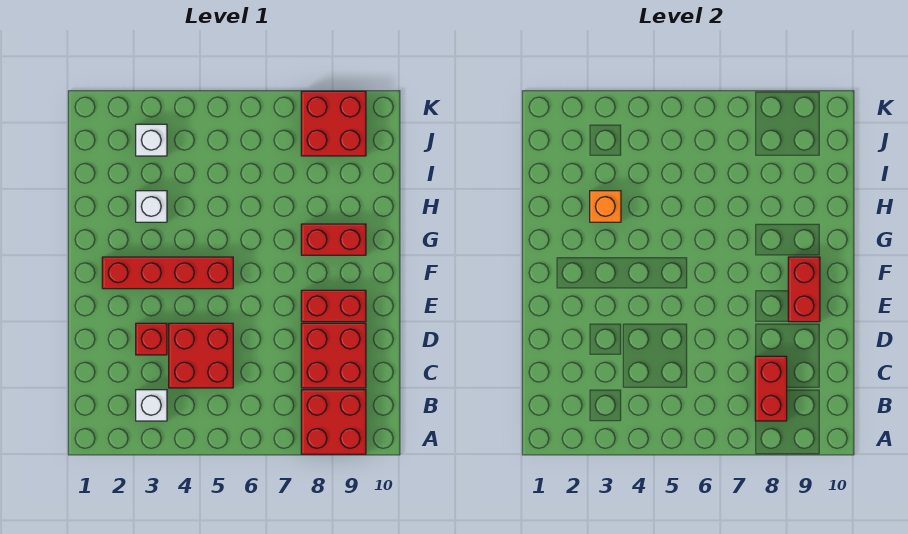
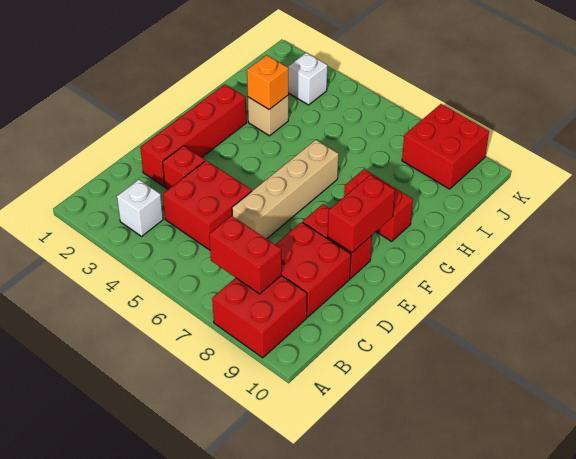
red brick B8:C8 level 2 -> red brick B7:B8 level 2
none -> tan brick D6:G6 level 1
red brick F2:F5 level 1 -> red brick D2:G2 level 1
white brick H3 level 1 -> tan brick H3 level 1

